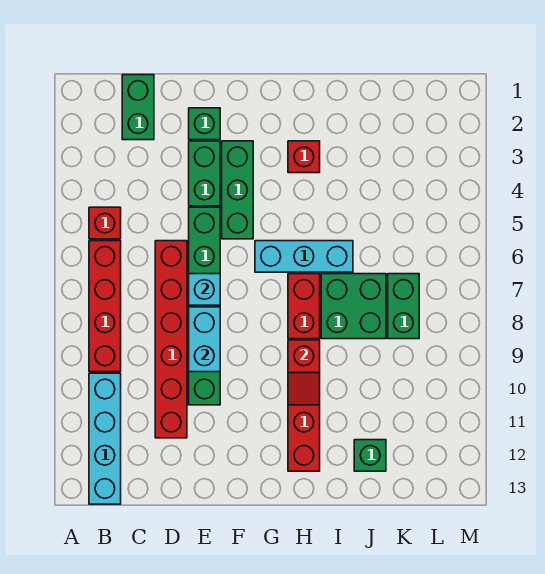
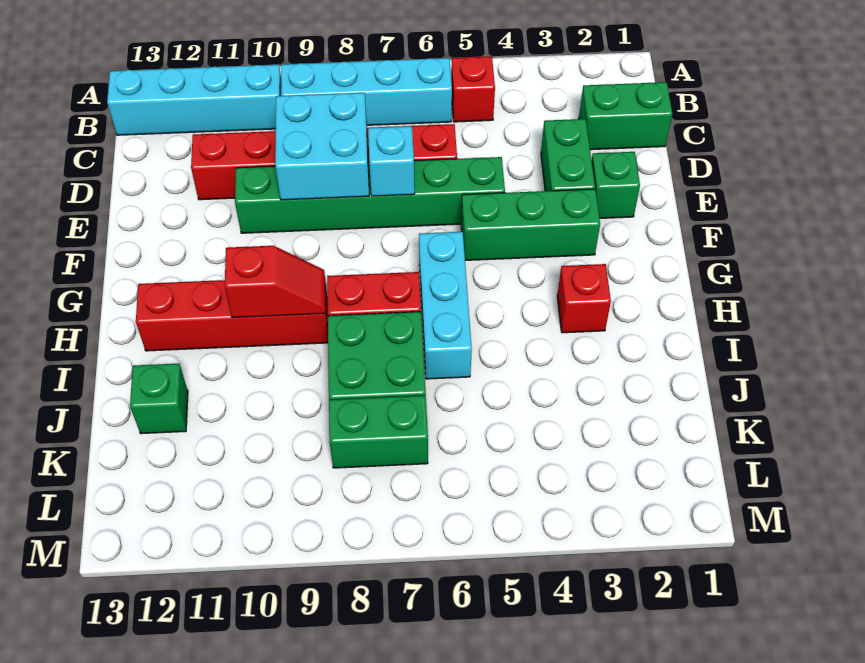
red brick B6:B9 level 1 -> cyan brick B6:B9 level 1
green brick E3:E4 level 1 -> green brick D3:E3 level 1
cyan brick E8:E9 level 2 -> cyan brick D8:E9 level 2
red slope H9:H10 level 2 top 9 -> red slope H9:H10 level 2 top 10

